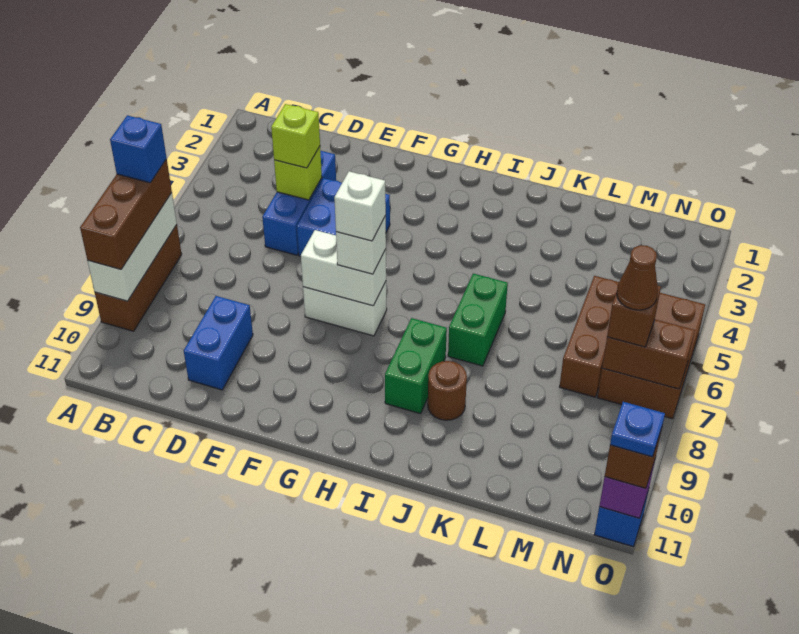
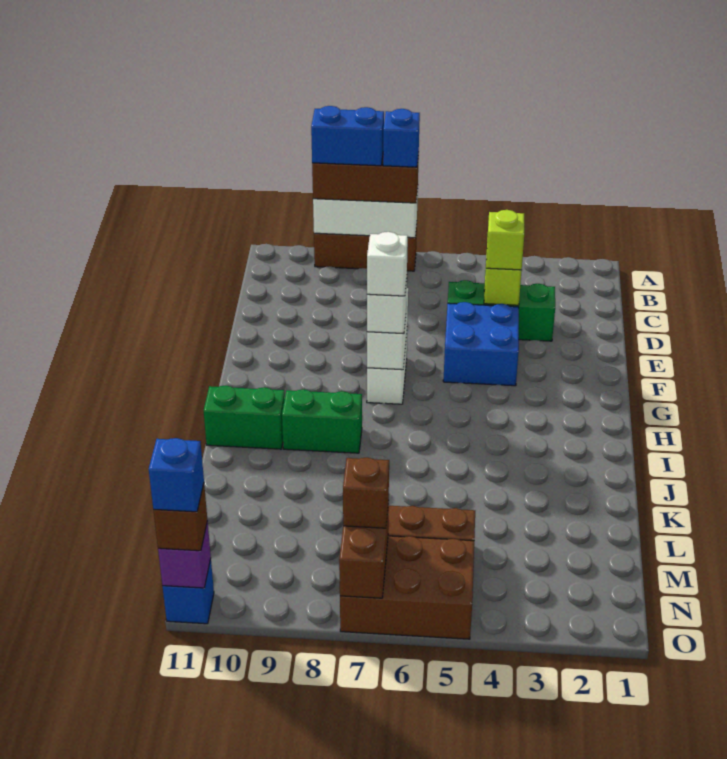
blue brick D3:D5 level 1 -> green brick D3:D5 level 1
blue brick D9:D10 level 1 -> blue brick A8:A9 level 4
green brick J6:J7 level 1 -> green brick I10:I11 level 1
brown round brick J9 level 1 -> none
brown cone N7 level 4 -> none
blue plate O11 level 4 -> blue brick O11 level 4

